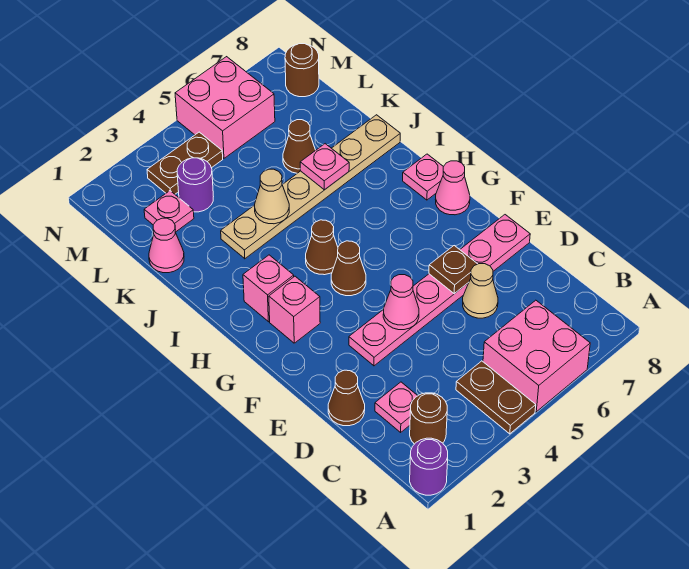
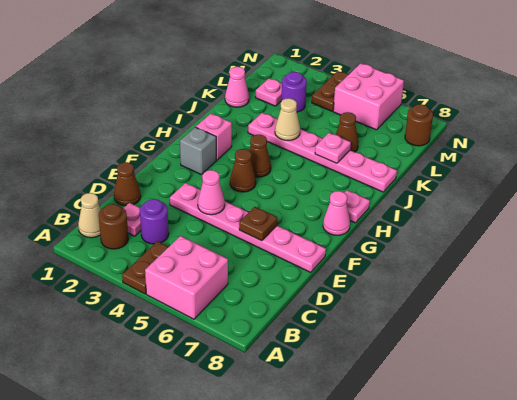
purple round brick A1 level 1 -> purple round brick C3 level 1
tan cone D6 level 1 -> tan cone B1 level 1
pink brick G2 level 1 -> grey brick G2 level 1
tan plate J3:J8 level 1 -> pink plate J3:J8 level 1
brown plate M3:M4 level 1 -> brown plate M4:N4 level 1

